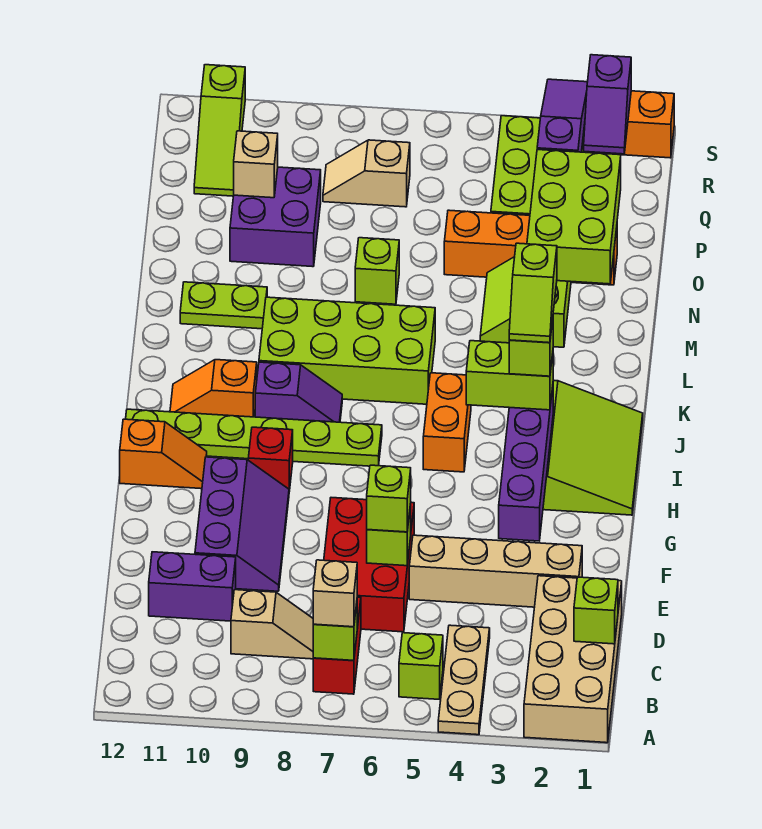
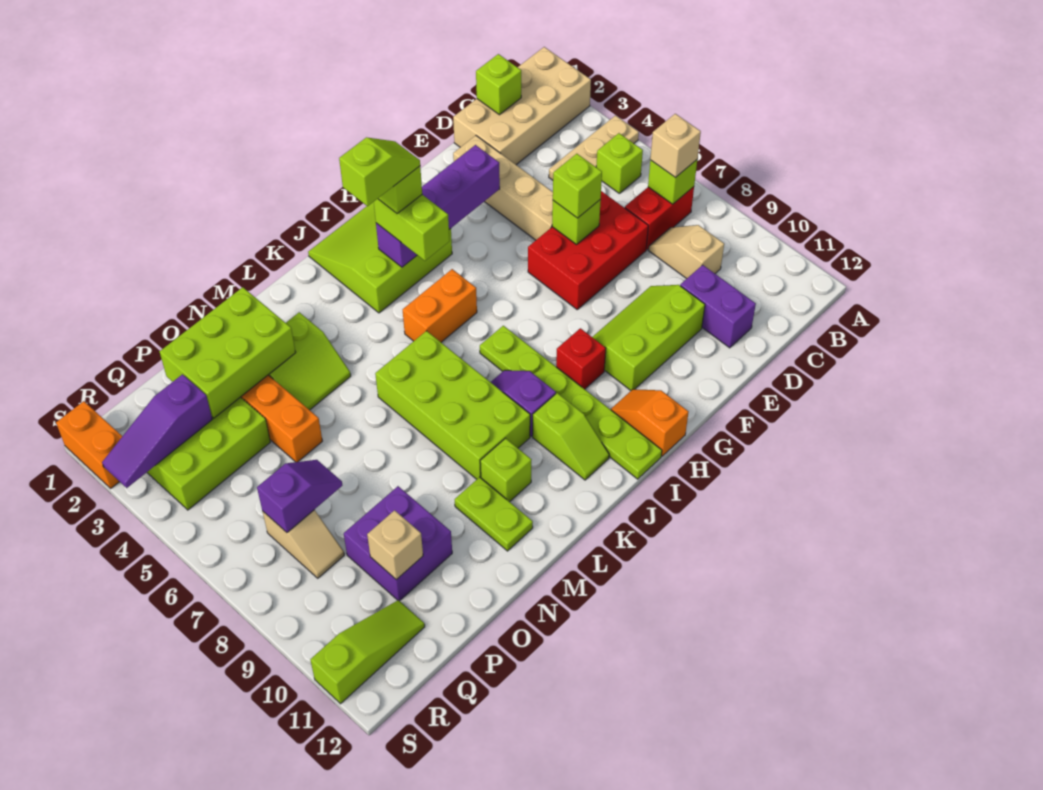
purple slope E9:G10 level 1 top 10 -> lime slope E9:G10 level 1 top 10
orange slope J10:J11 level 1 top 10 -> lime slope J10:J11 level 1 top 10
lime brick N7 level 1 -> lime brick L10 level 1
purple slope R2:S2 level 2 top S -> purple slope P7:Q7 level 2 top Q

